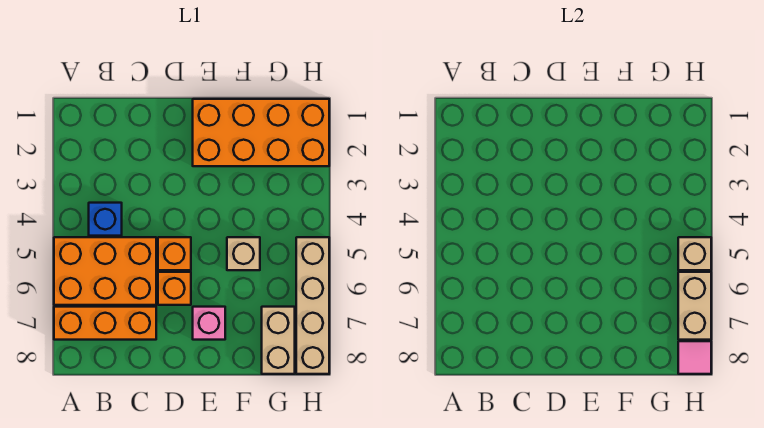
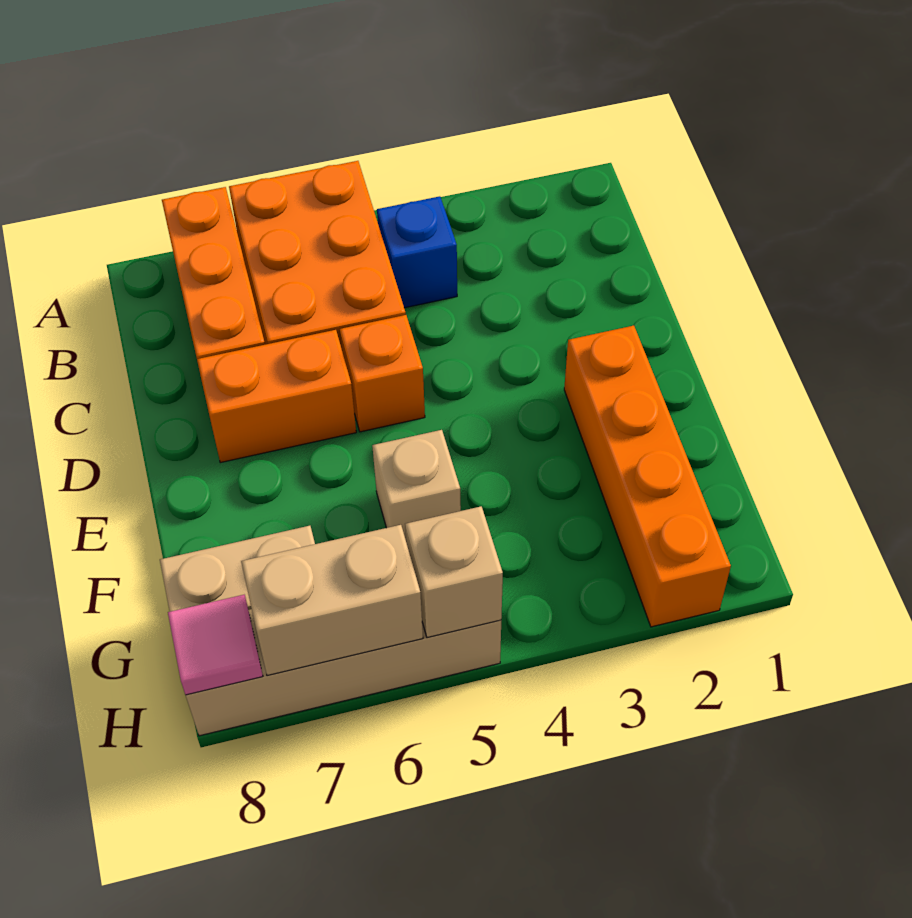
orange brick D6 level 1 -> orange brick D6:D7 level 1
orange brick E1:H2 level 1 -> orange brick E2:H2 level 1
pink brick E7 level 1 -> none

